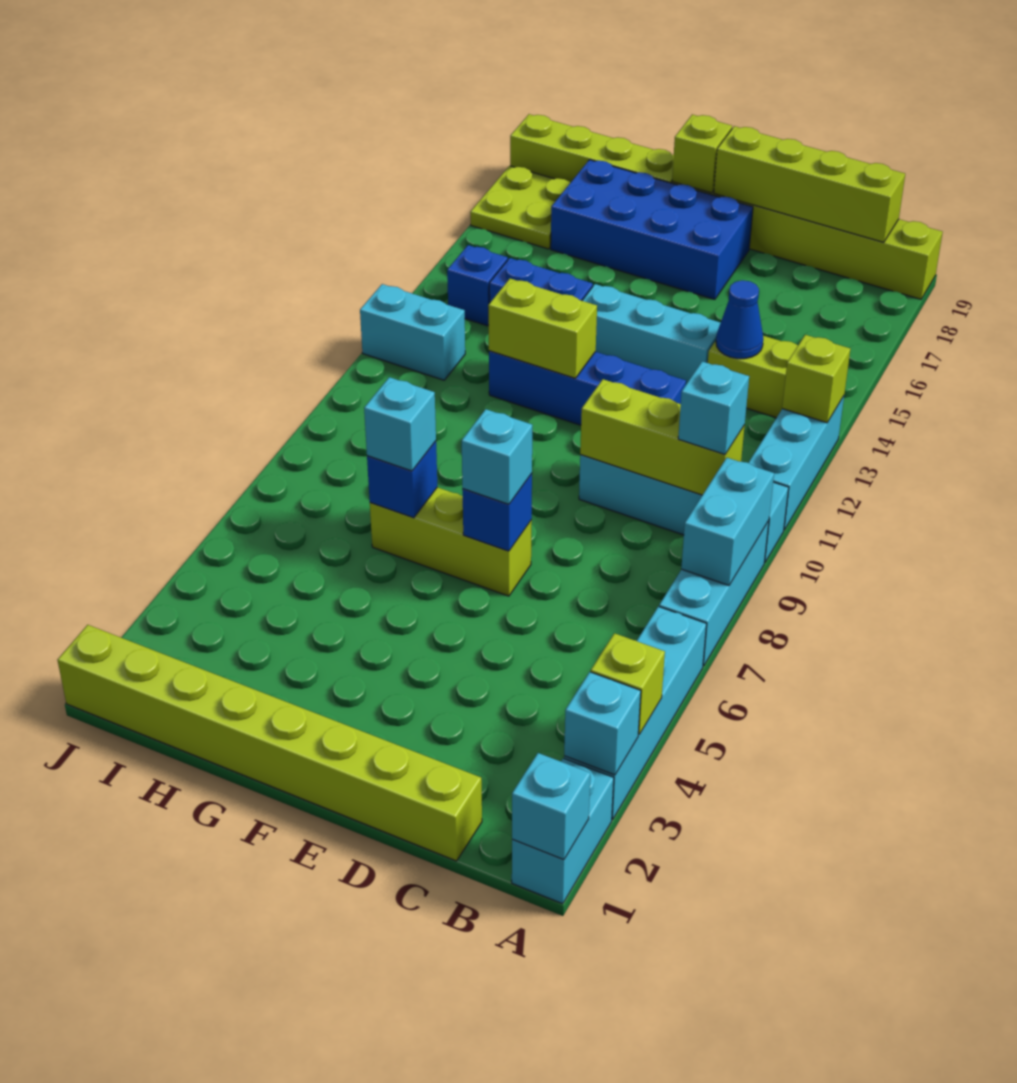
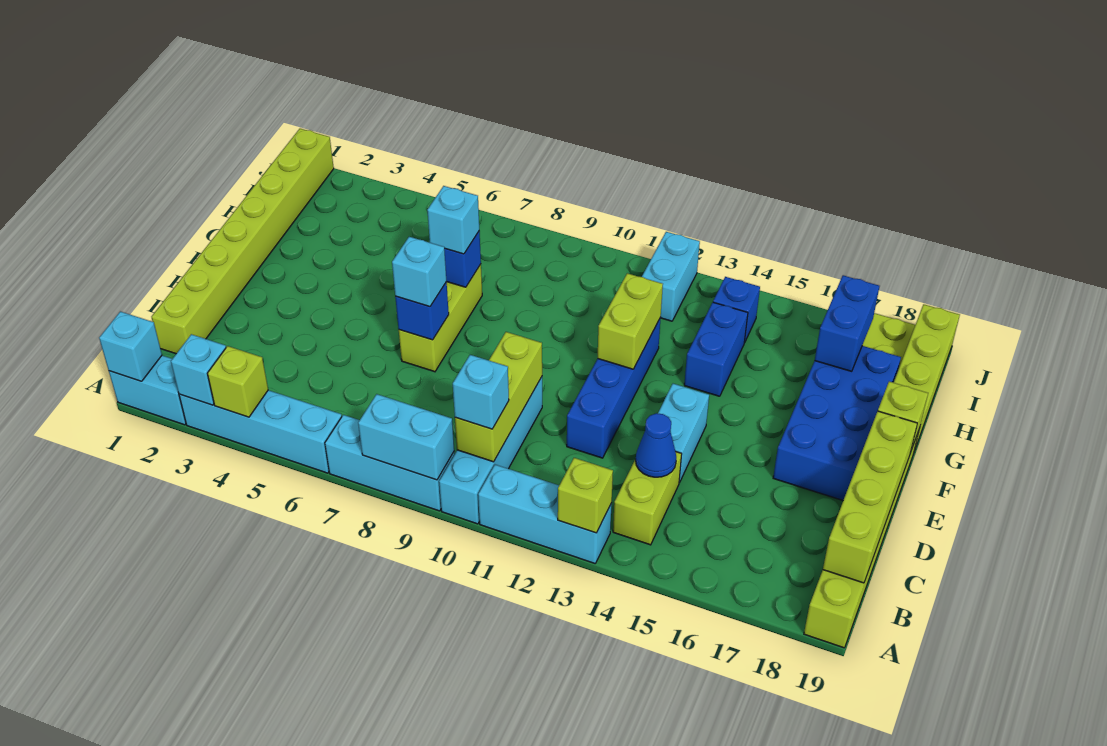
cyan brick D14:F14 level 1 -> cyan brick D14:E14 level 1
none -> blue brick H17:I17 level 2

